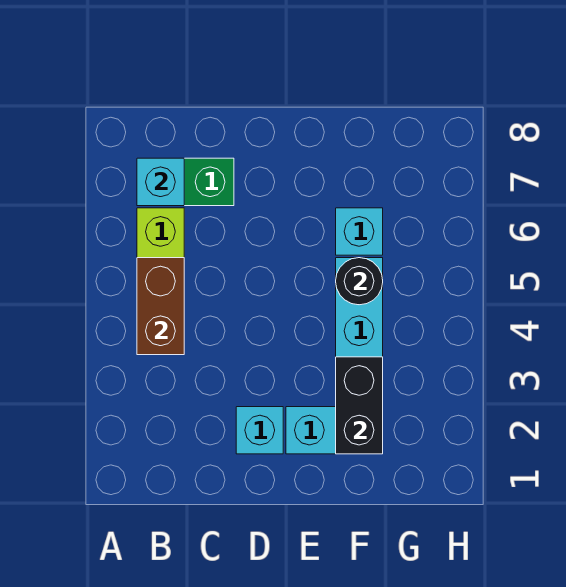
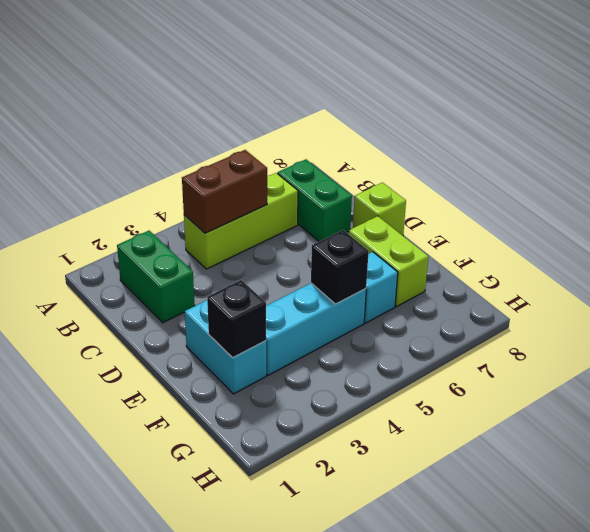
none -> green brick B2:C2 level 1
cyan brick B7 level 2 -> none
cyan brick D2 level 1 -> none
none -> lime brick D8 level 1
none -> lime brick E7:F7 level 1
black brick F2:F3 level 2 -> black brick F2 level 2
black round brick F5 level 2 -> black brick F5 level 2

